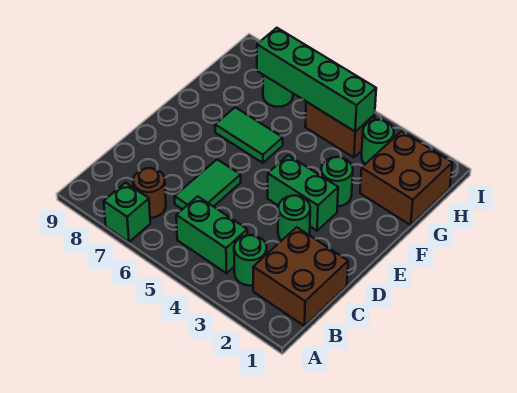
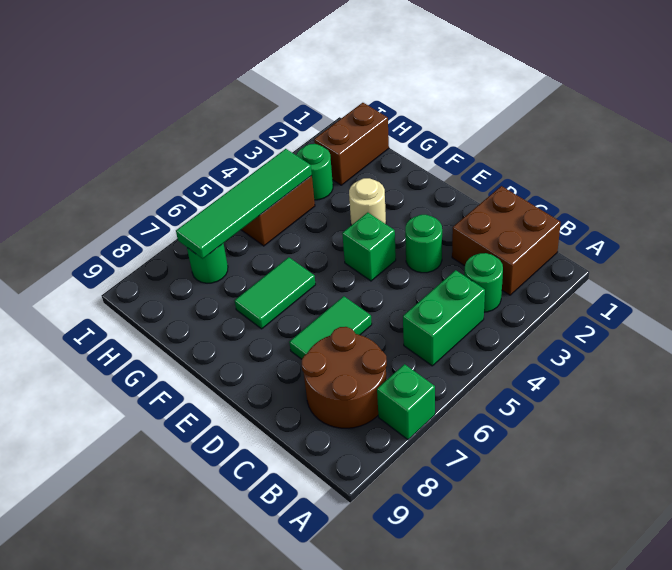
brown round brick B7 level 1 -> brown round brick B7:C8 level 1
green tile C6:D6 level 1 -> green tile D6:D7 level 1
green brick E3:E4 level 1 -> green brick E4 level 1
green round brick F3 level 1 -> tan round brick F3 level 1
brown brick G1:H2 level 1 -> brown brick H1:H2 level 1
green brick H4:H7 level 2 -> green tile H4:H7 level 2

